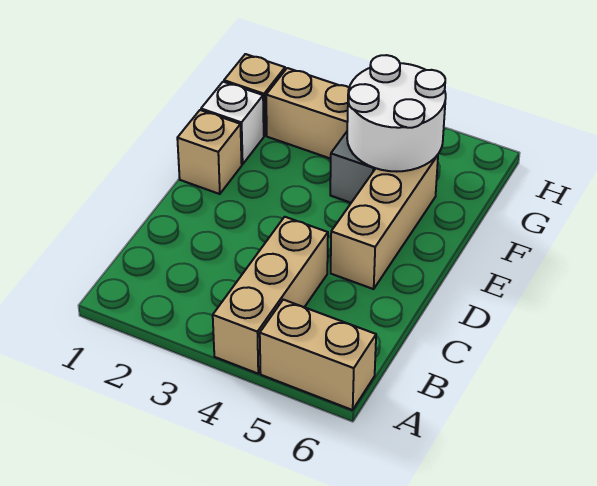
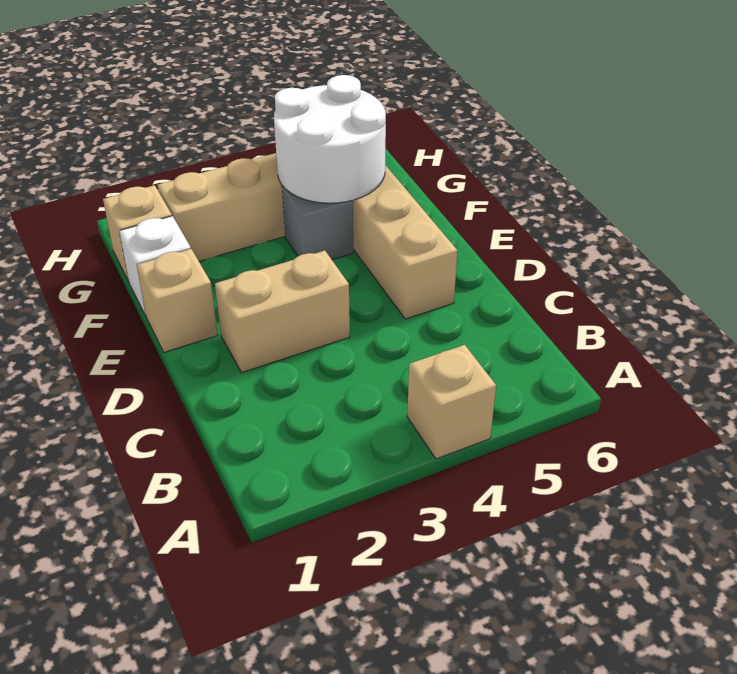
tan brick A4:C4 level 1 -> tan brick A4 level 1
tan brick A5:A6 level 1 -> tan brick D2:D3 level 1

